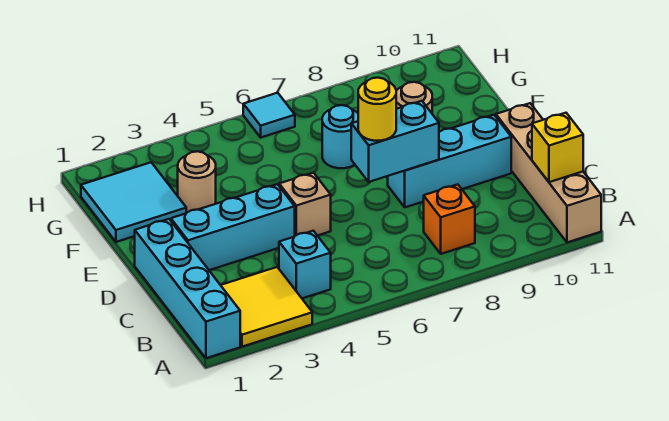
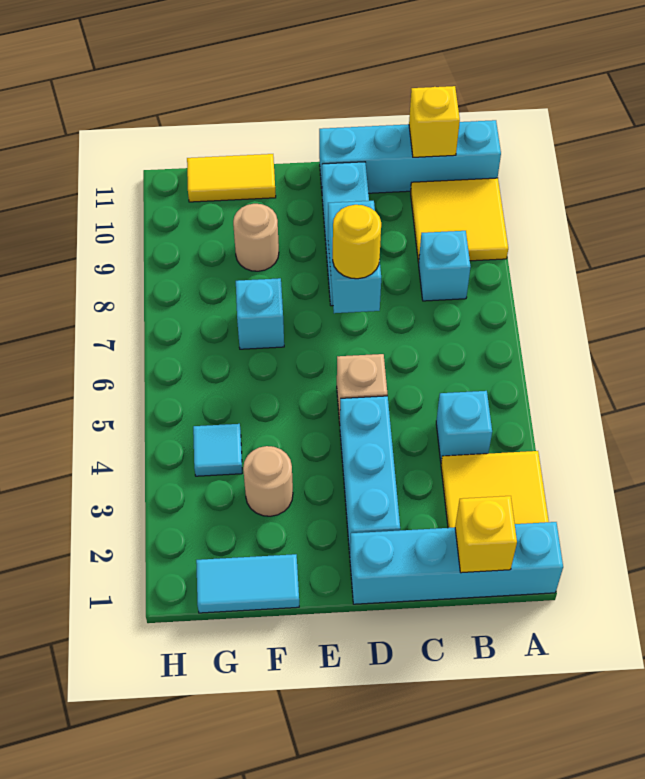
none -> yellow tile A9:B10 level 1
tan brick A11:D11 level 1 -> cyan brick A11:D11 level 1
none -> yellow brick B1 level 2
orange brick B8 level 1 -> cyan brick B8 level 1
cyan tile F1:G2 level 1 -> cyan tile F1:G1 level 1
cyan round brick F7 level 1 -> cyan brick F7 level 1
none -> yellow tile F11:G11 level 1
cyan tile H6 level 1 -> cyan tile G4 level 1

